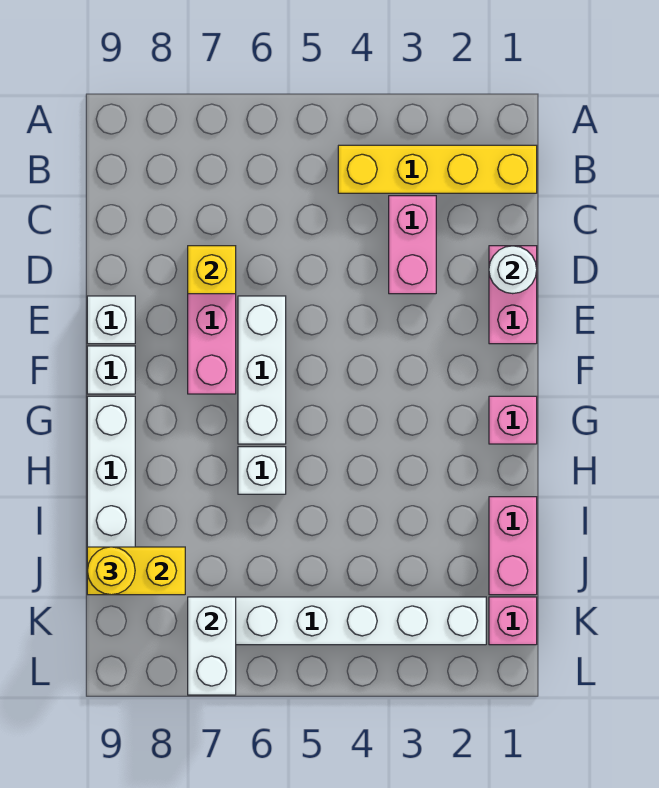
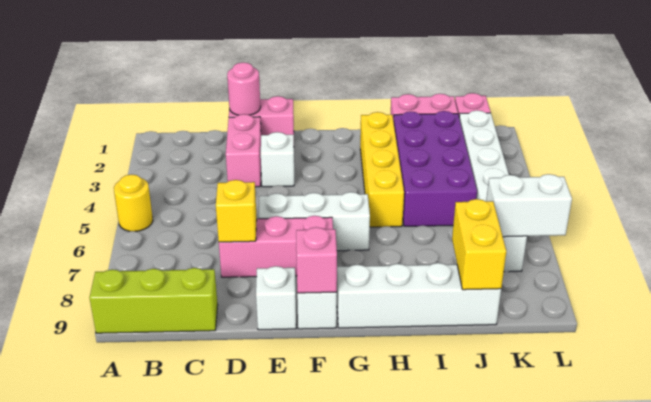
none -> lime brick A9:C9 level 1
yellow brick B1:B4 level 1 -> yellow brick H2:H5 level 1
pink brick C3:D3 level 1 -> pink brick D2:D3 level 1
white round brick D1 level 2 -> pink round brick D1 level 2
pink brick G1 level 1 -> pink brick F9 level 2
white brick H6 level 1 -> white brick E3 level 1
none -> purple brick I2:J5 level 1
yellow round brick J9 level 3 -> yellow round brick A5 level 1

